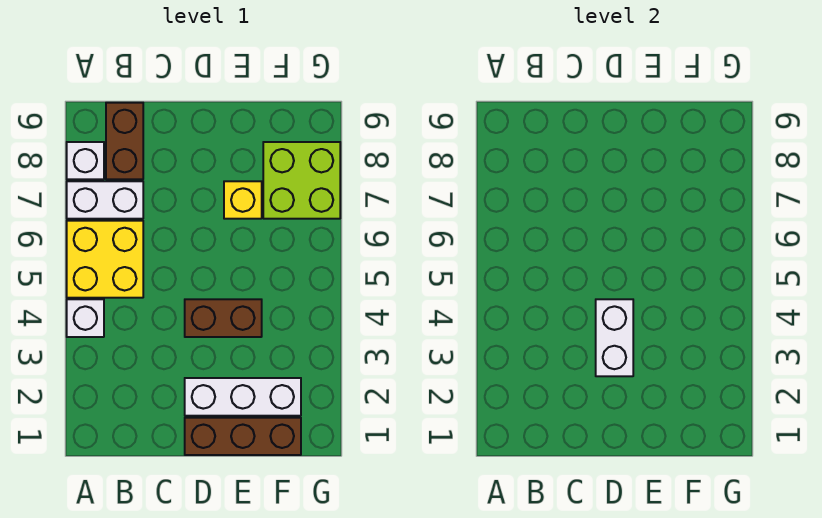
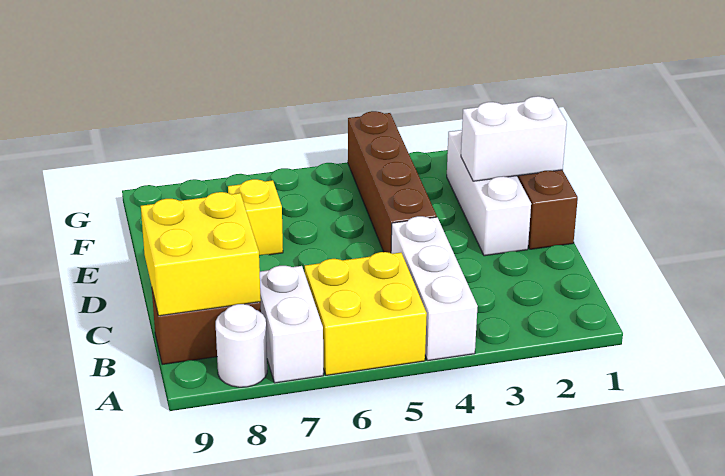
white brick A4 level 1 -> white brick A4:C4 level 1
white brick A8 level 1 -> white round brick A8 level 1
none -> yellow brick B8:C9 level 2
white brick D3:D4 level 2 -> white brick E1:E2 level 2
brown brick D4:E4 level 1 -> brown brick D4:G4 level 1
lime brick F7:G8 level 1 -> none

